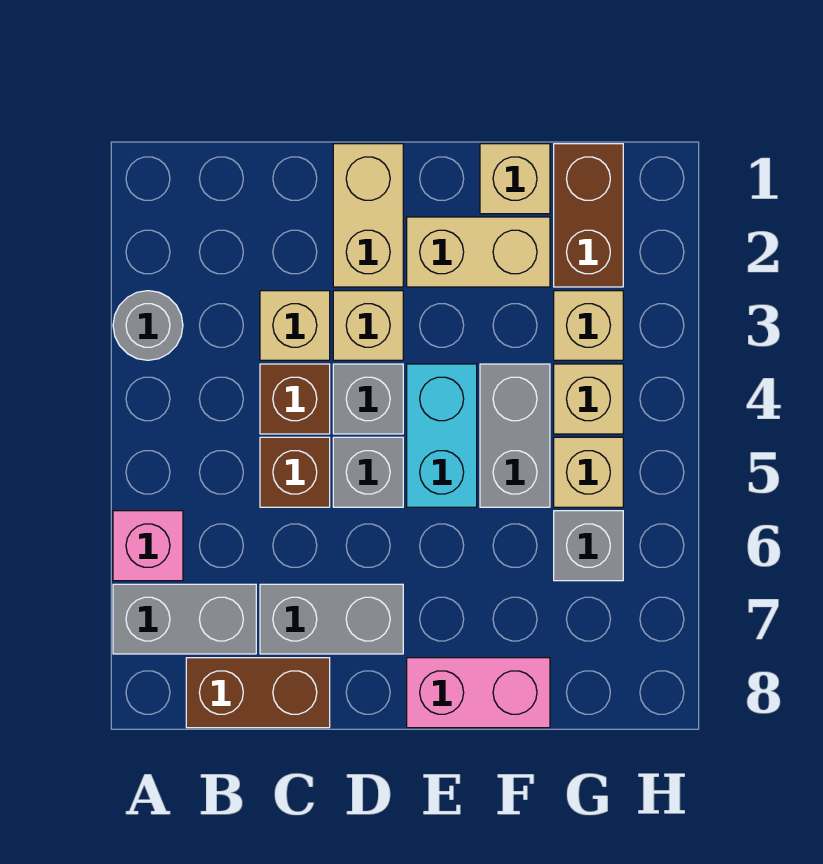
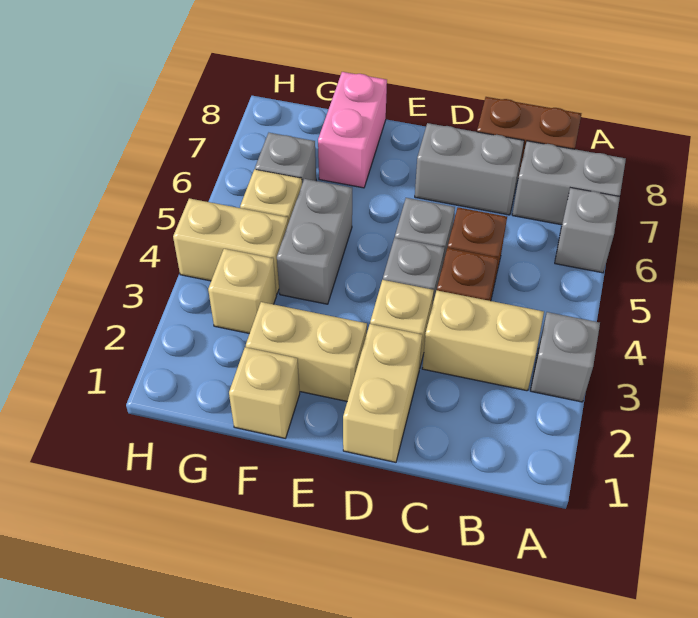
grey round brick A3 level 1 -> grey brick A3 level 1
pink brick A6 level 1 -> grey brick A6 level 1
tan brick C3 level 1 -> tan brick B3:C3 level 1
cyan brick E4:E5 level 1 -> none
pink brick E8:F8 level 1 -> pink brick F7:F8 level 1
brown brick G1:G2 level 1 -> none
tan brick G4 level 1 -> tan brick G4:H4 level 1

